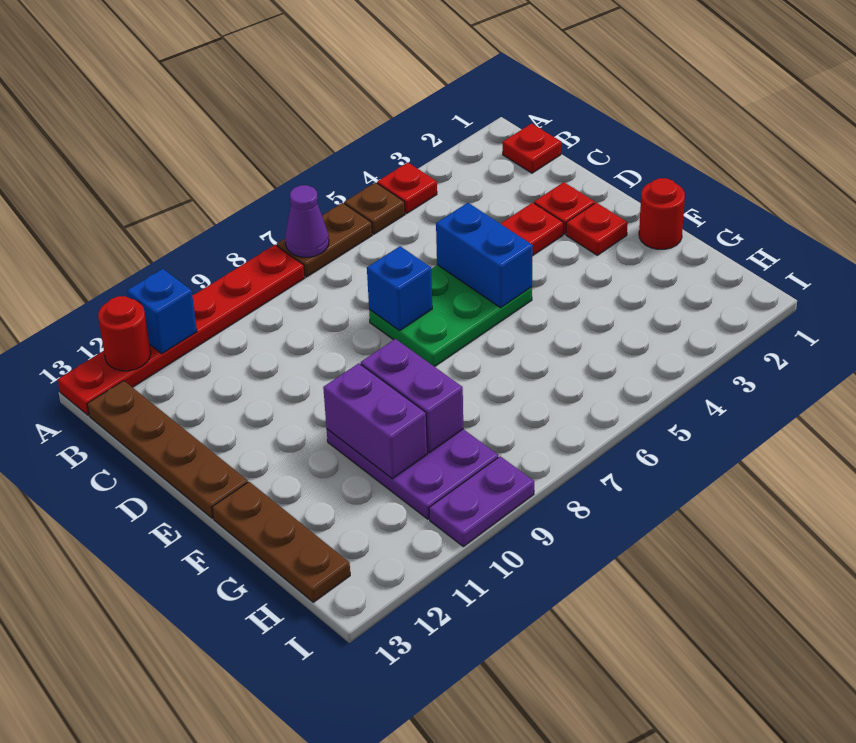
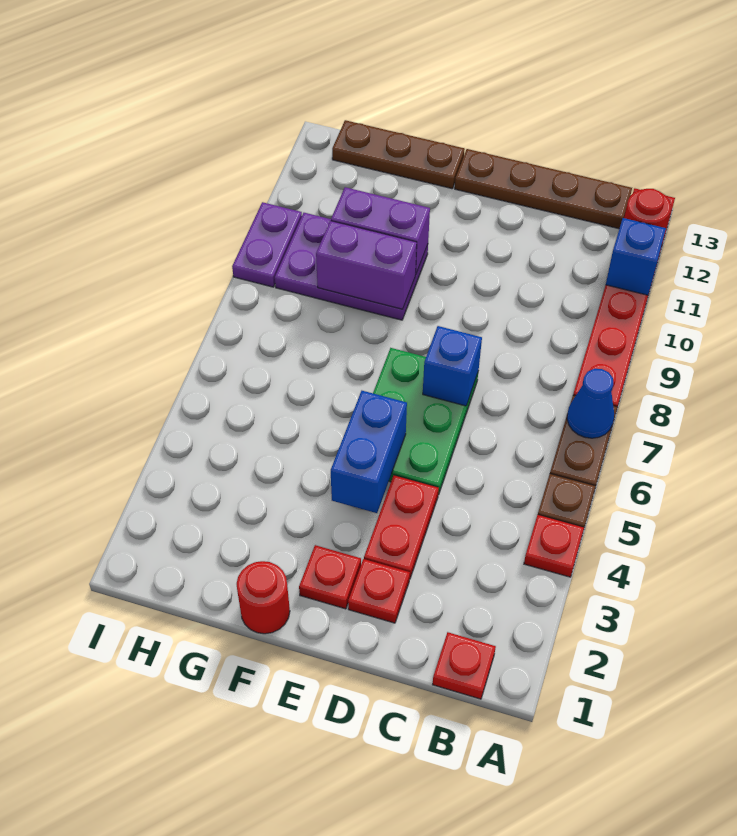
purple cone A7 level 2 -> blue cone A7 level 2
blue brick D5:E5 level 2 -> blue brick E4:E5 level 2

